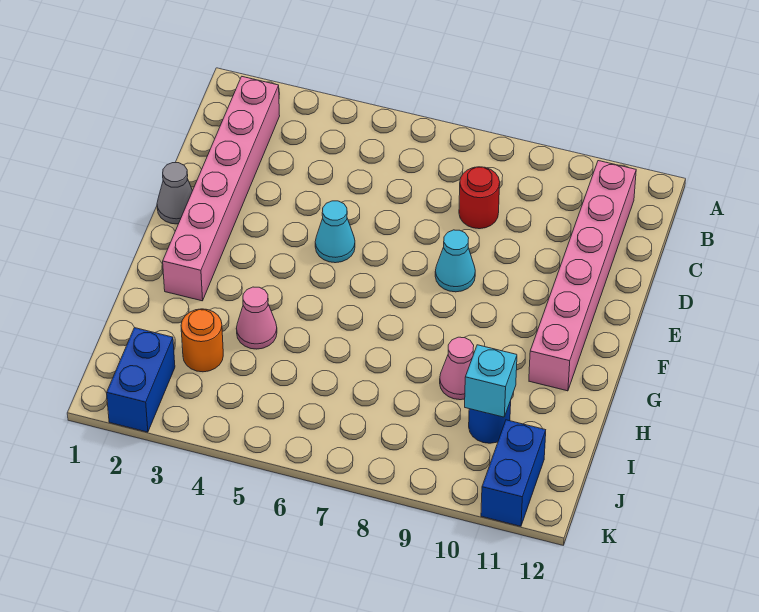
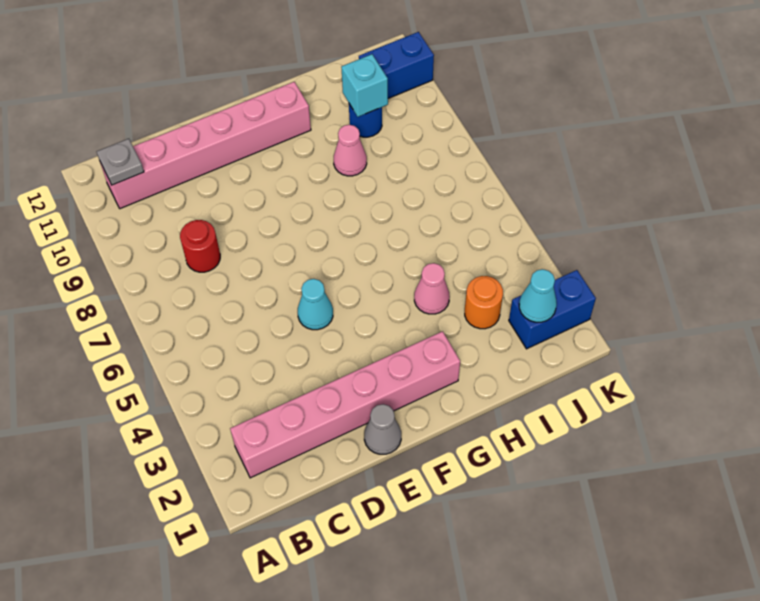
none -> grey plate B11 level 2
cyan cone E8 level 1 -> cyan cone J2 level 2

